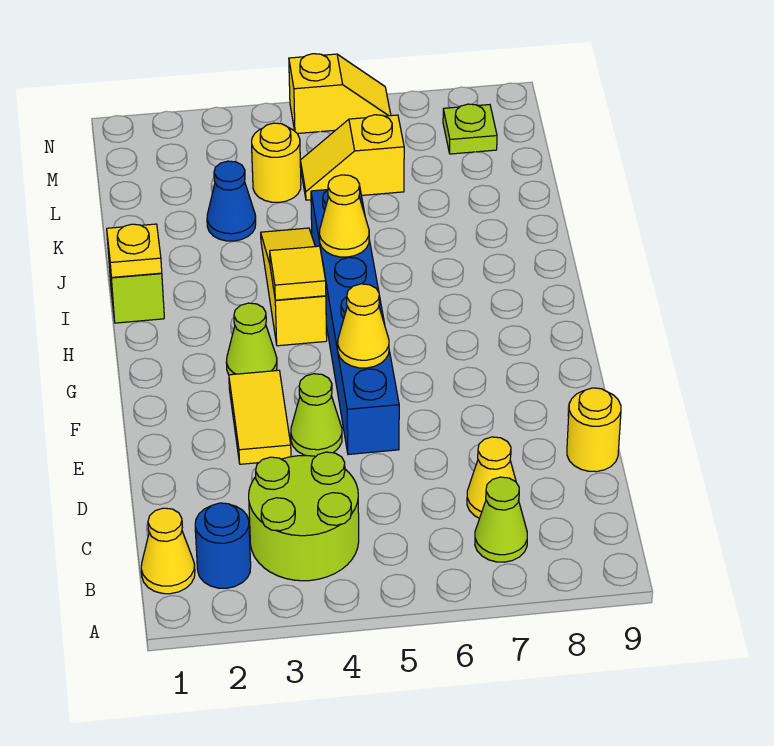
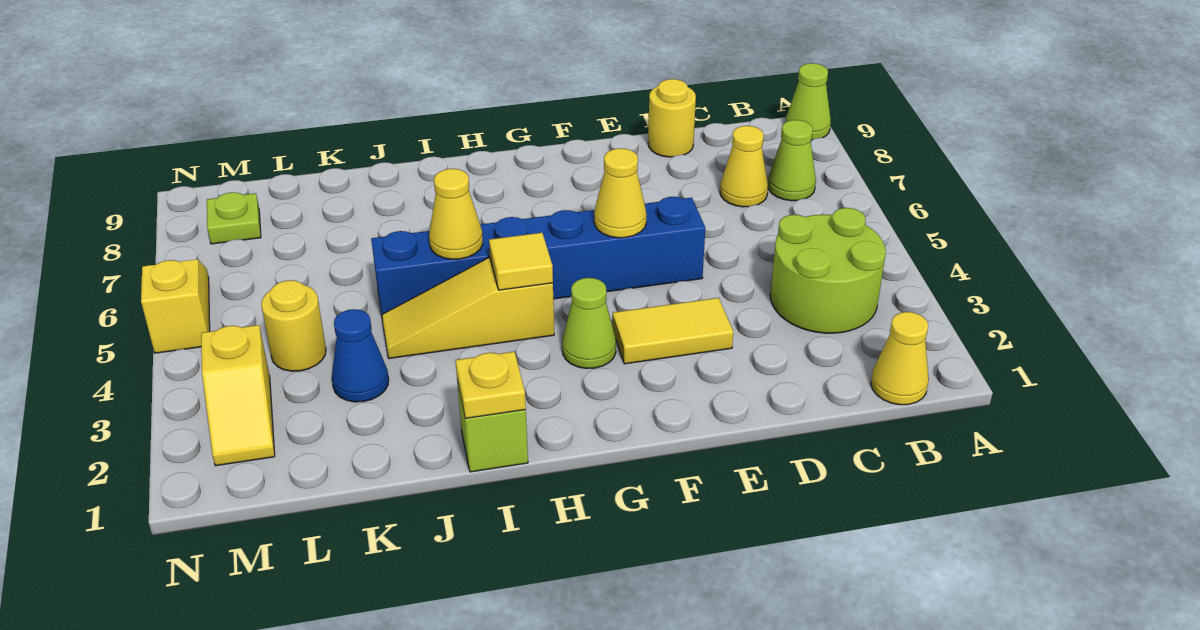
blue round brick B2 level 1 -> none
lime cone E4 level 1 -> lime cone A9 level 1
yellow slope L5:L6 level 1 top 6 -> yellow slope M2:M3 level 1 top 3

